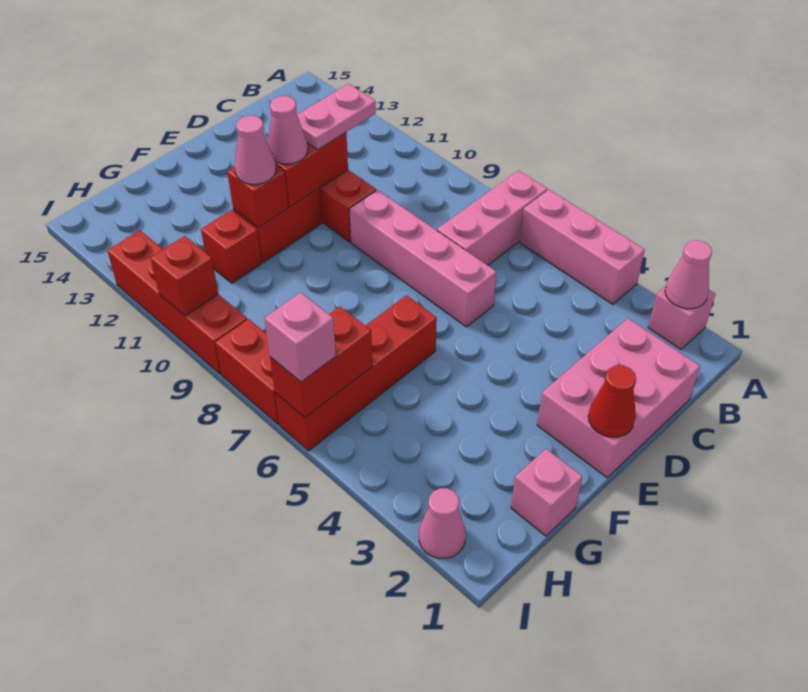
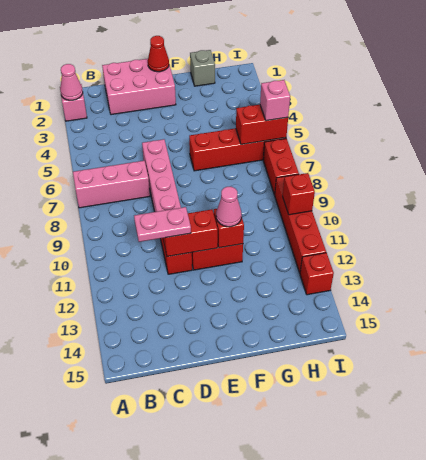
pink brick A4:A6 level 1 -> none
pink cone E11 level 3 -> none
pink brick G1 level 1 -> grey brick G1 level 1
red brick G11 level 1 -> red brick I13 level 1
pink cone I2 level 1 -> none

